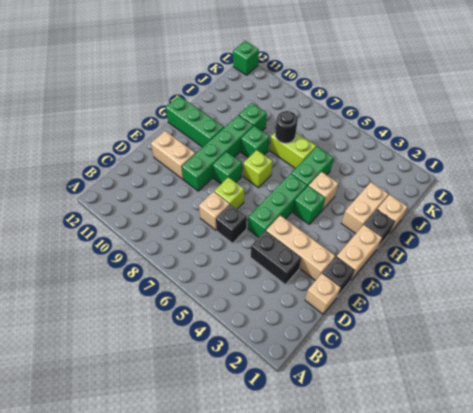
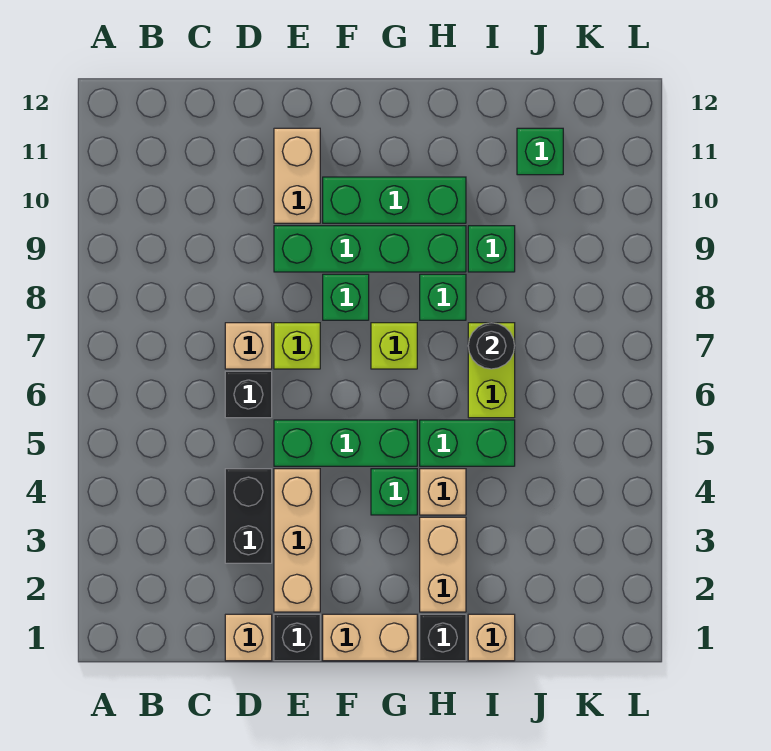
green brick G10:G12 level 1 -> green brick F10:H10 level 1
tan brick H2:I2 level 1 -> tan brick H2:H3 level 1
green brick L12 level 1 -> green brick J11 level 1

